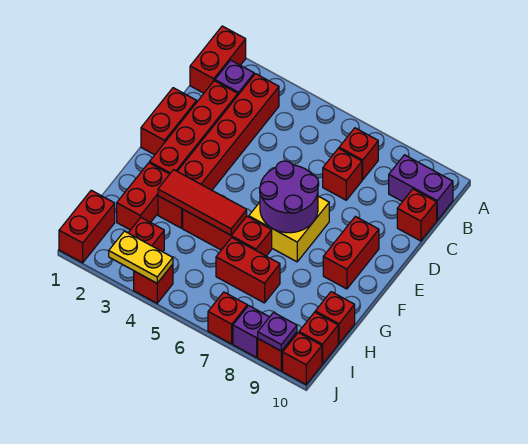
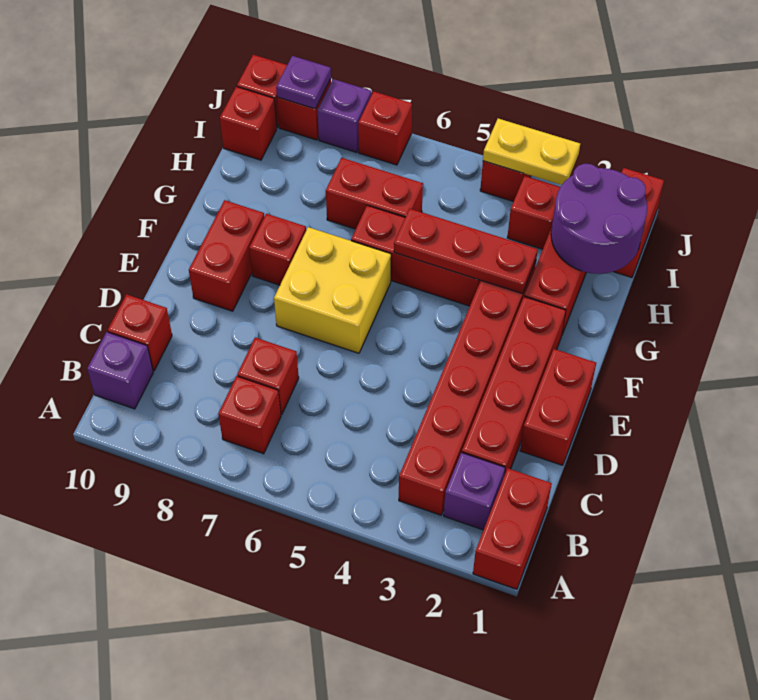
purple brick B9:B10 level 1 -> purple brick B10 level 1
purple round brick E6:F7 level 2 -> purple round brick H1:I2 level 2
red tile G3:G5 level 2 -> red plate G3:G5 level 2
red brick H10 level 1 -> red brick F8 level 1

